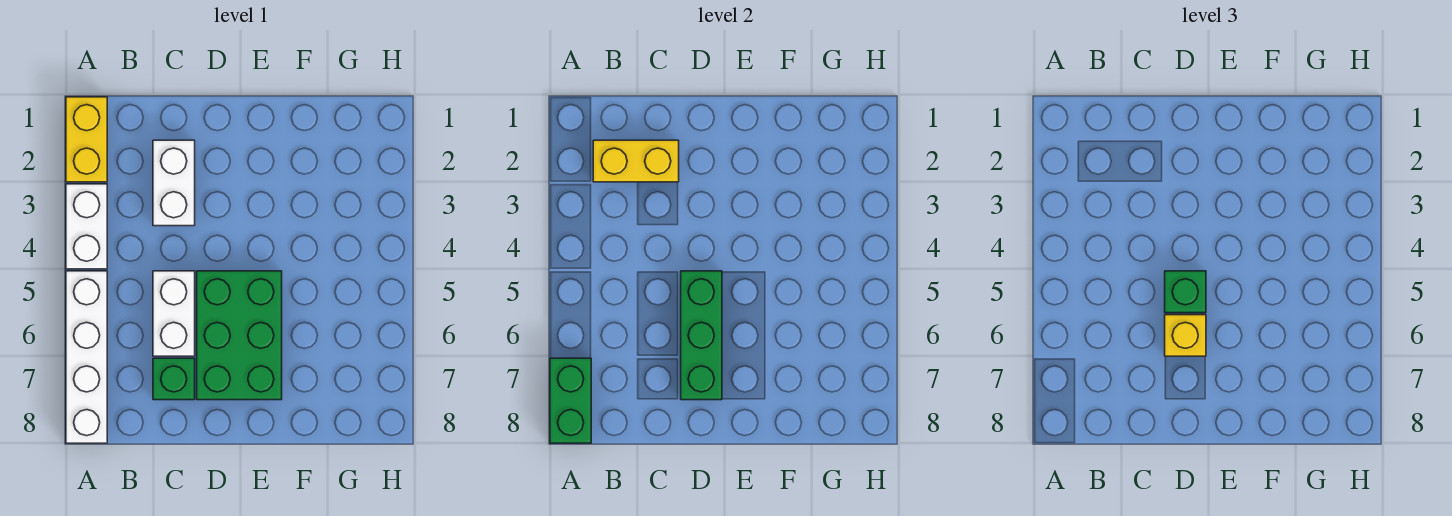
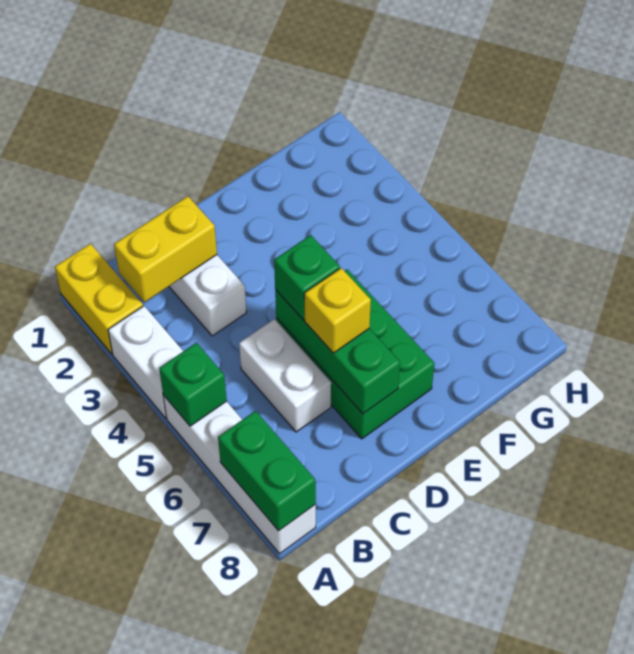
green brick C7 level 1 -> green brick A5 level 2

